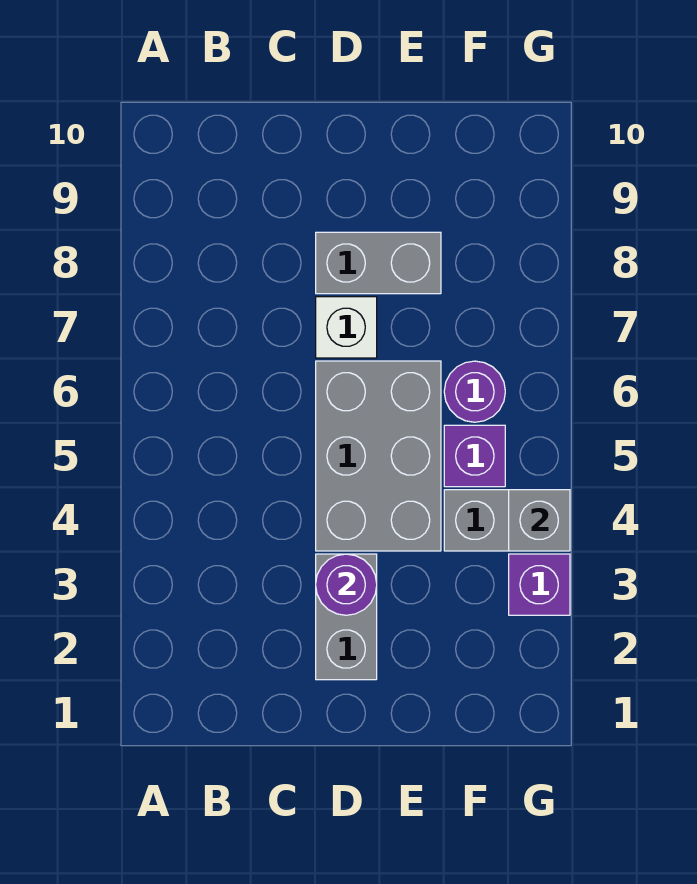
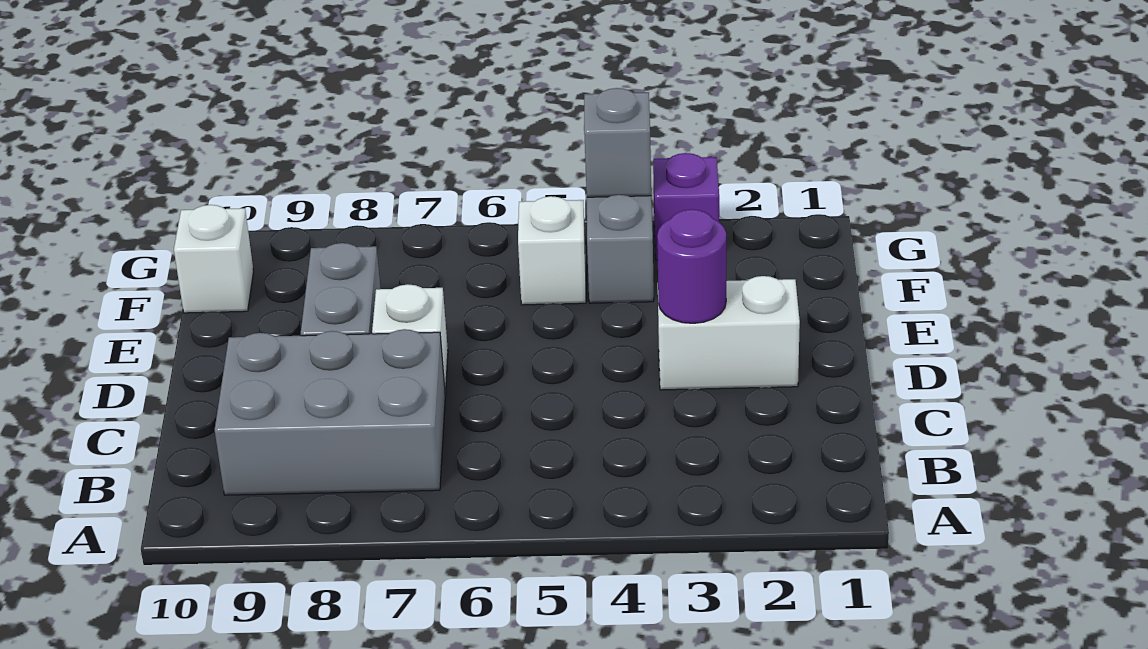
grey brick D2:D3 level 1 -> white brick D2:D3 level 1
grey brick D4:E6 level 1 -> grey brick B7:C9 level 1
purple brick F5 level 1 -> white brick F5 level 1
purple round brick F6 level 1 -> none
none -> white brick F10 level 1

